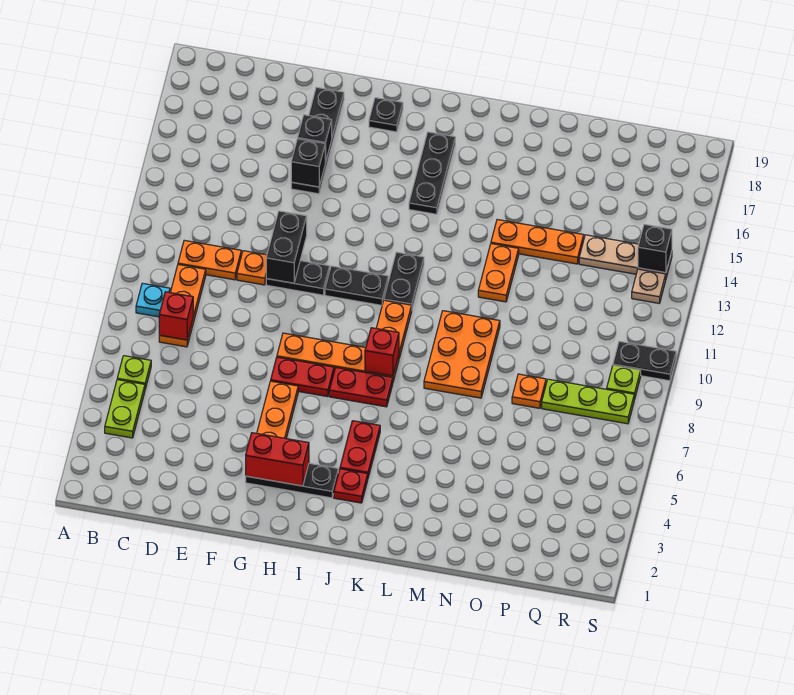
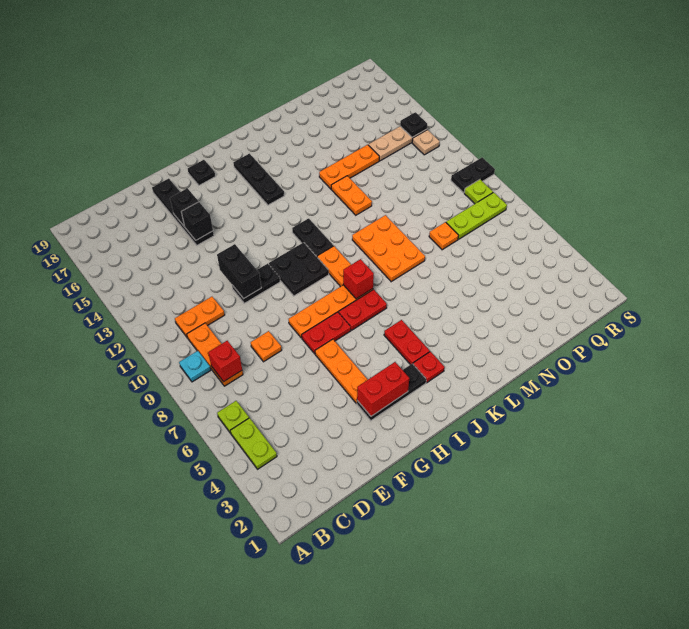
orange plate E11 level 1 -> orange plate E8 level 1
black plate H11:I11 level 1 -> black plate H10:I11 level 1
black brick R14 level 2 -> black plate R14 level 2

